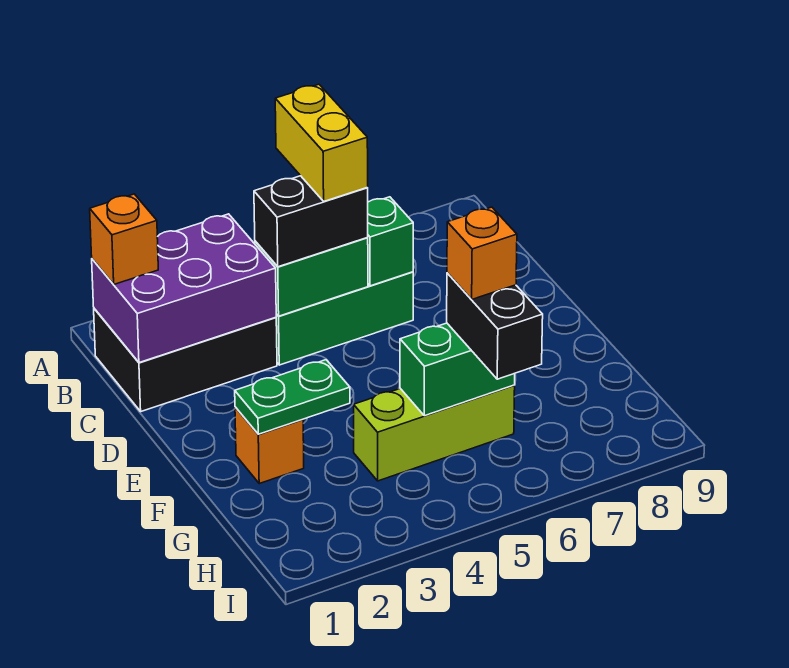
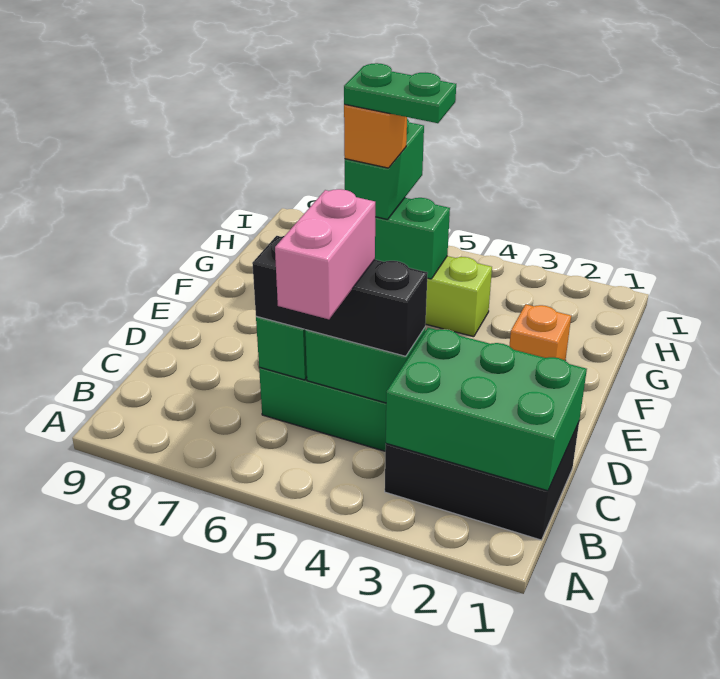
purple brick B1:C3 level 2 -> green brick B1:C3 level 2
orange brick B1 level 3 -> none
yellow brick B5:C5 level 4 -> pink brick B5:C5 level 4
black brick C4:C5 level 3 -> black brick C4:C6 level 3
green plate F2:F3 level 2 -> green plate G5:G6 level 5
black brick G6:H6 level 3 -> green brick G6:H6 level 3

